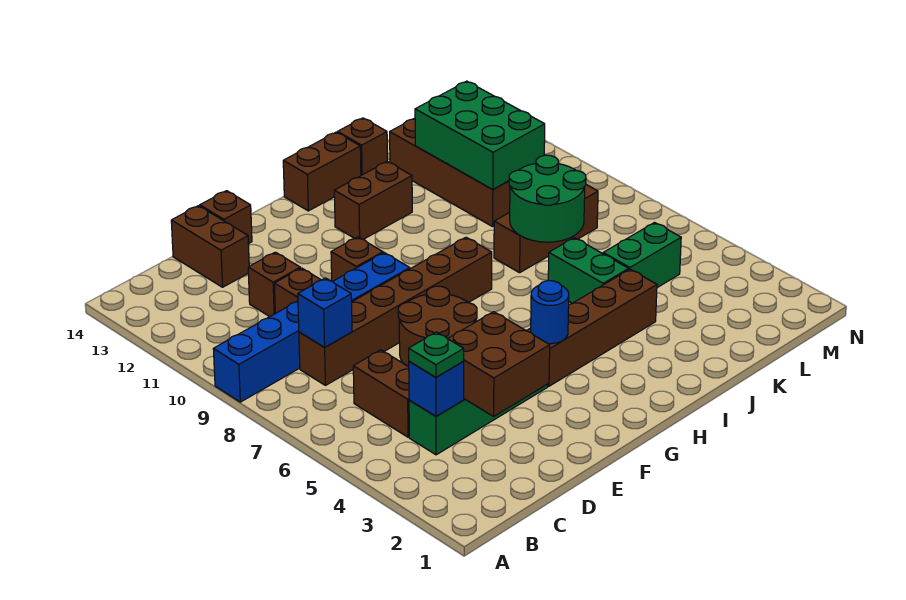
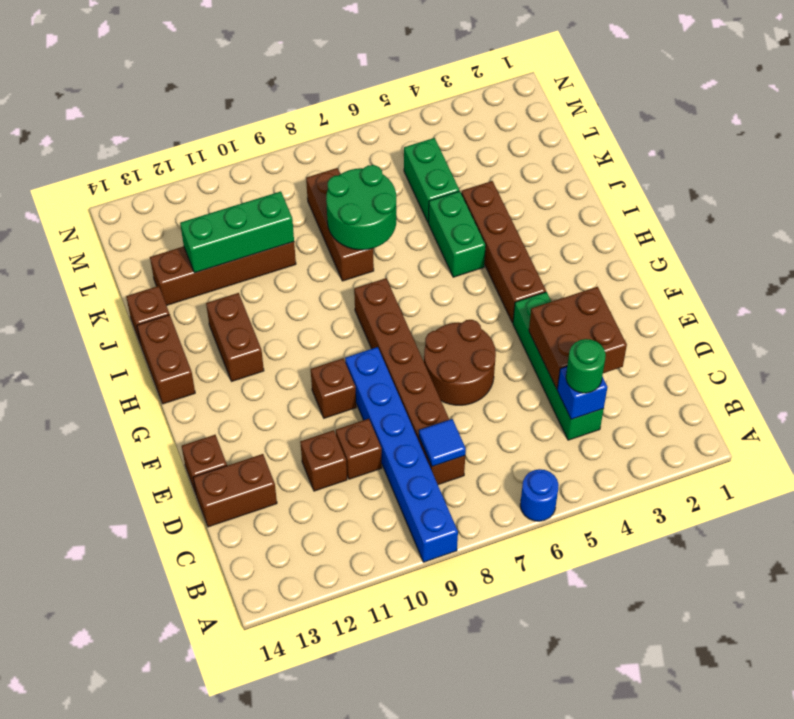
green plate C4 level 3 -> green round brick C4 level 3
brown brick C5:C6 level 1 -> none
blue brick C8 level 2 -> blue tile C8 level 2
blue round brick G4 level 2 -> blue round brick A6 level 1
green brick J5:J6 level 1 -> green brick I5:J5 level 1
green brick K10:L12 level 2 -> green brick K10:K12 level 2

